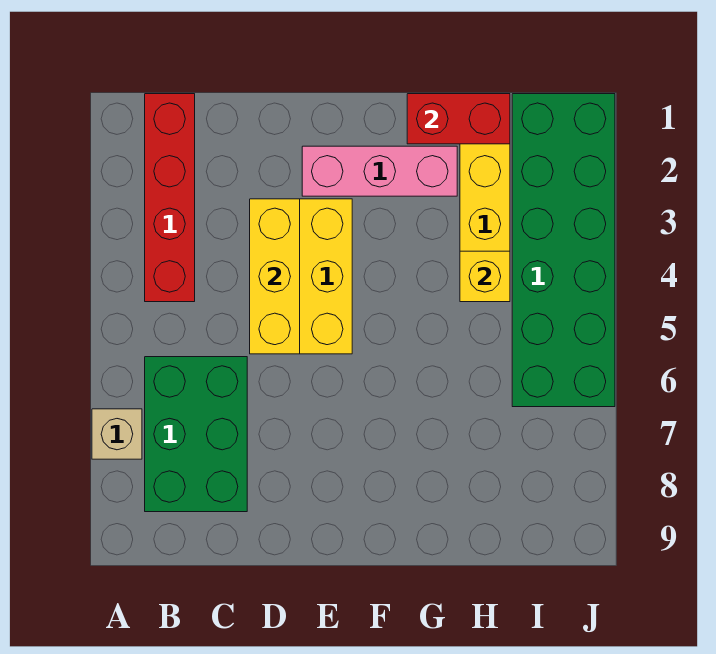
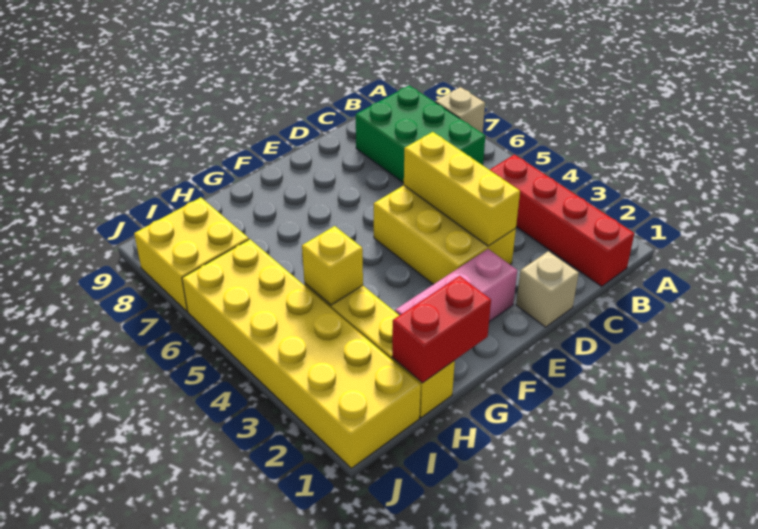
none -> tan brick D1 level 1
green brick I1:J6 level 1 -> yellow brick I1:J6 level 1
none -> yellow brick I7:J8 level 1

